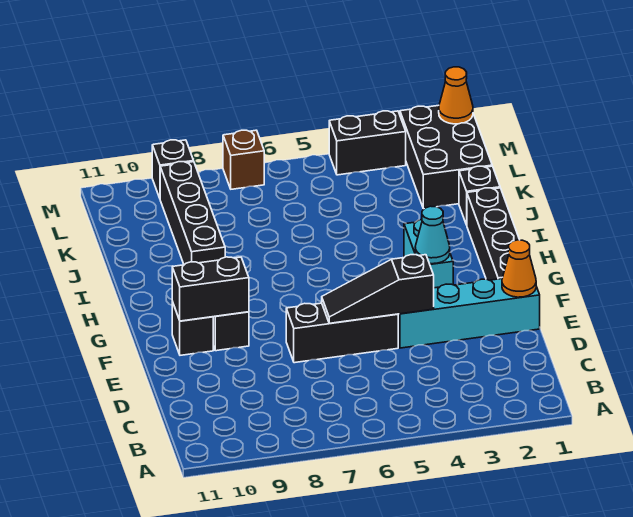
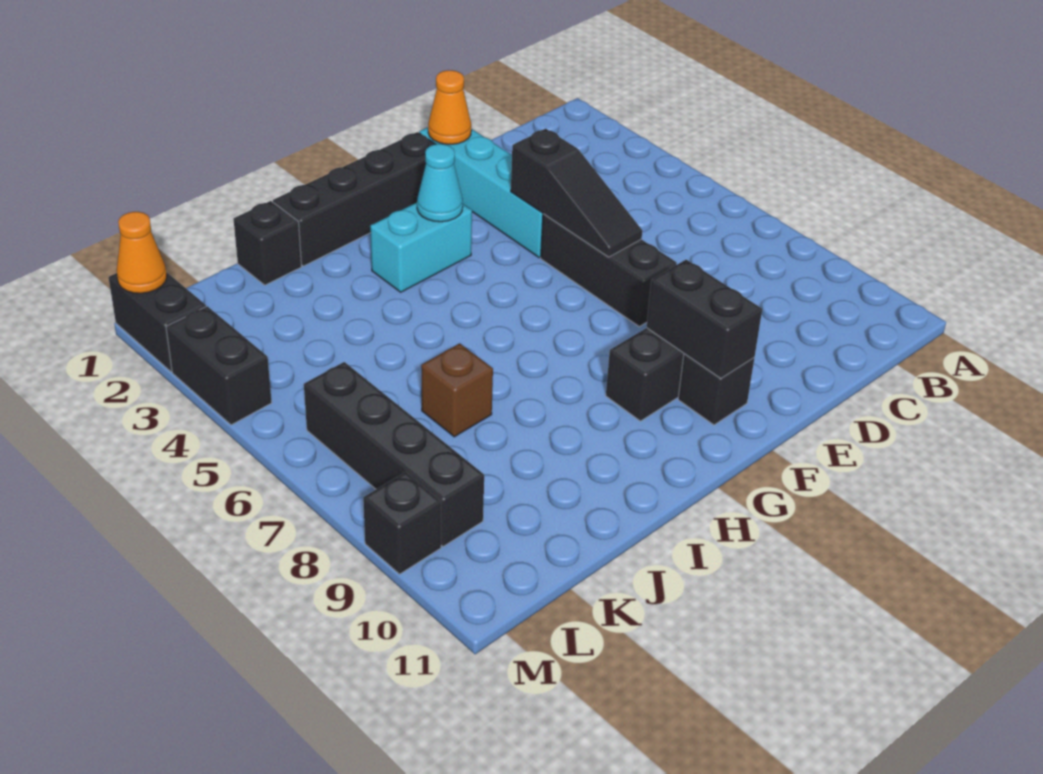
black brick I9:L9 level 1 -> black brick L6:L9 level 1
black brick K1:M2 level 1 -> black brick M1:M2 level 1
brown brick M7 level 1 -> brown brick J7 level 1

